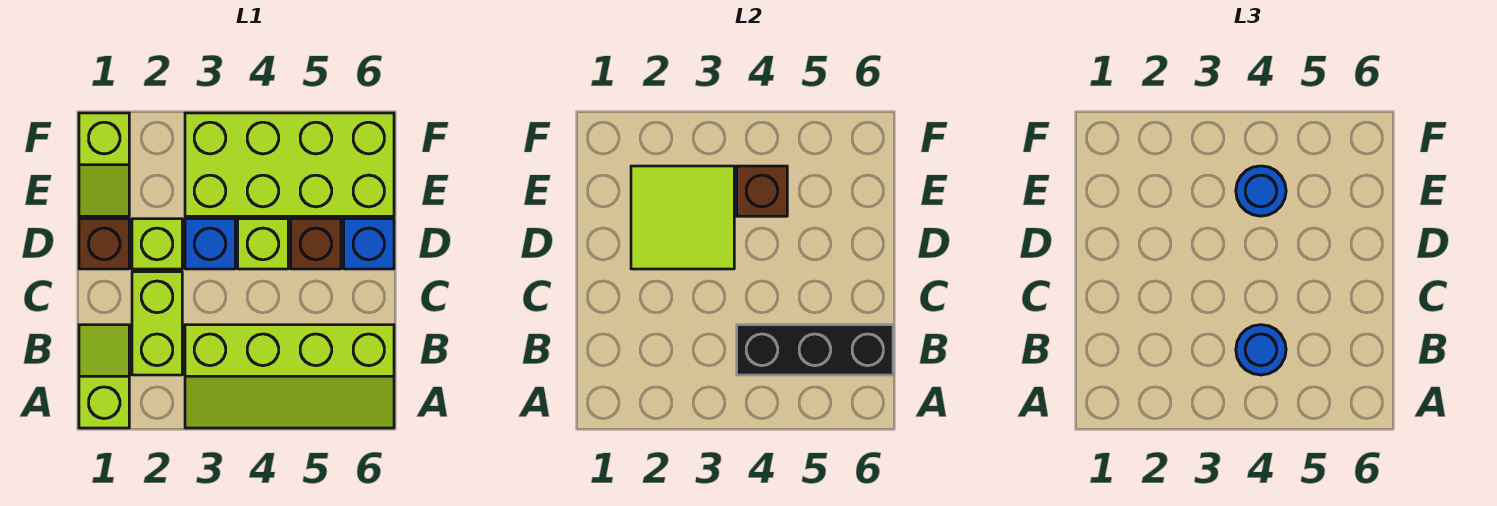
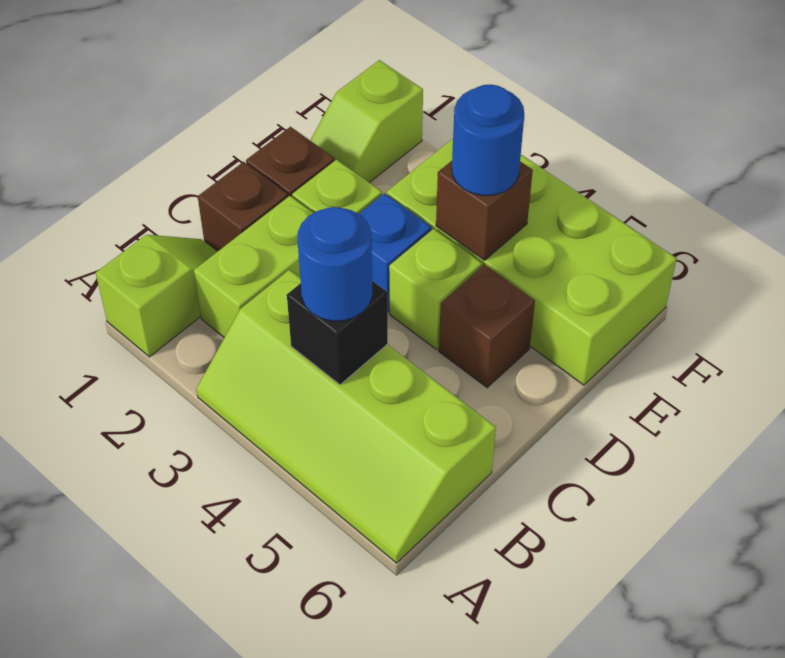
black brick B4:B6 level 2 -> black brick B4 level 2
none -> brown brick C1 level 1
lime tile D2:E3 level 2 -> none
blue brick D6 level 1 -> none

